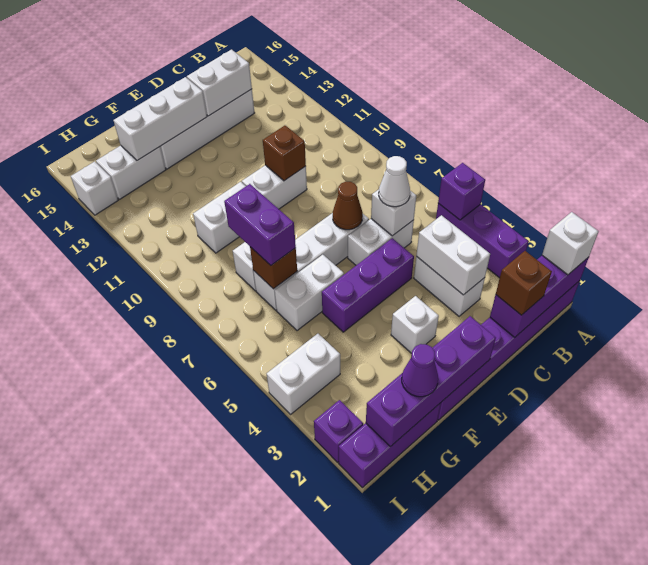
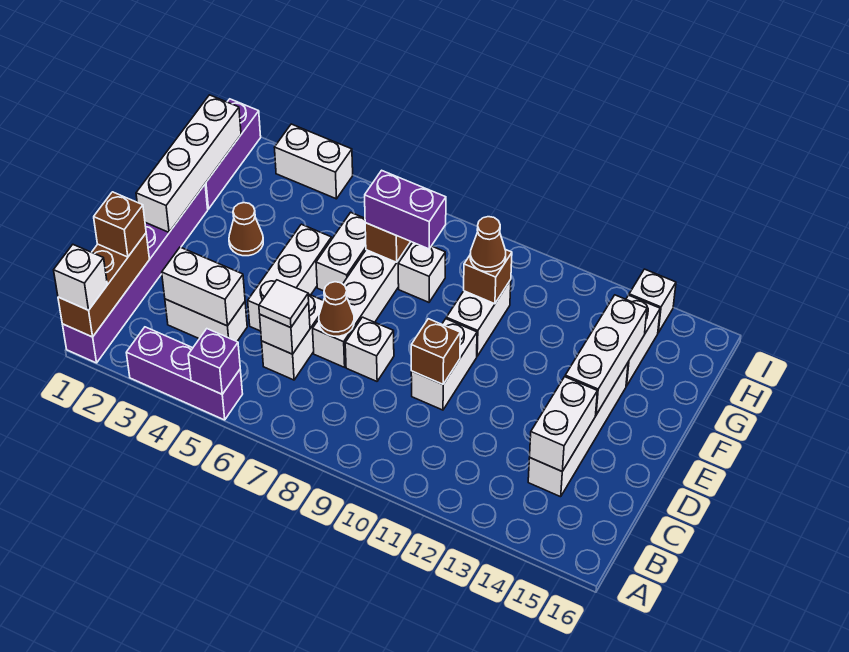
purple brick A1:C1 level 2 -> brown brick A1:C1 level 2
white cone C6 level 3 -> white tile C6 level 3
purple brick D5:F5 level 1 -> white brick D5:F5 level 1
purple brick E1:H1 level 2 -> white brick E1:H1 level 2
white brick E3 level 1 -> white brick D8 level 1
none -> brown cone F3 level 1
purple cone G1 level 3 -> none
none -> brown brick G10 level 2
none -> brown cone G10 level 3
white brick H4:I4 level 1 -> white brick I3:I4 level 1
purple brick I2 level 1 -> none

